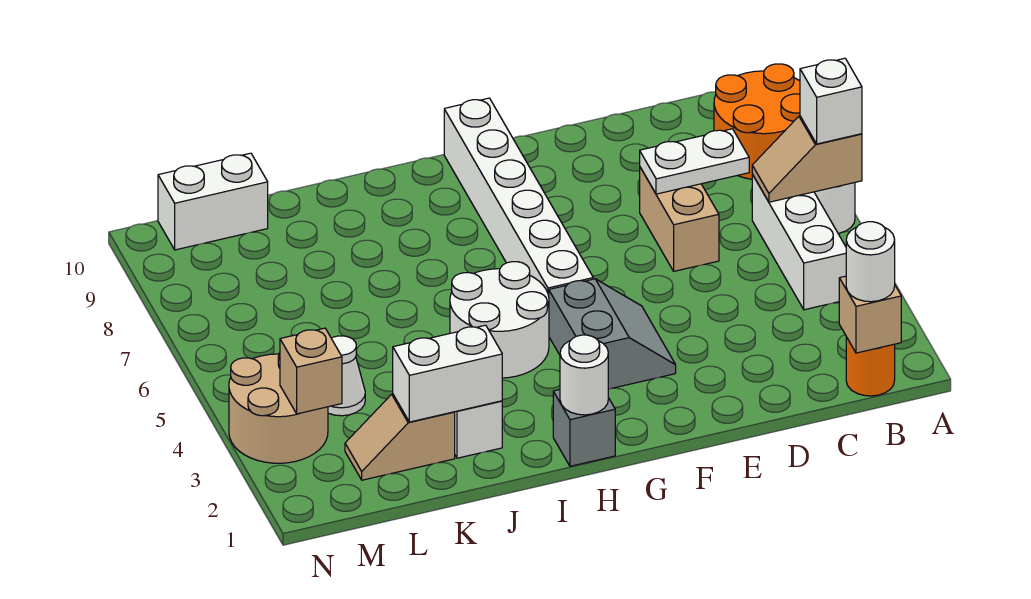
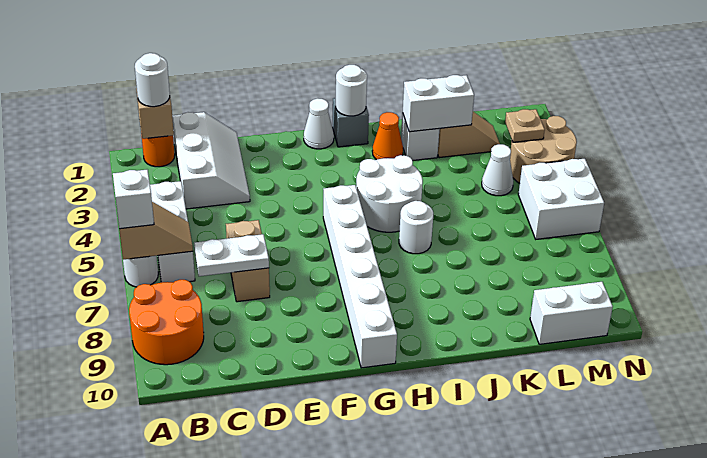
none -> white slope C1:D3 level 1 top C
grey slope F3:G4 level 1 top G -> none
none -> white cone G1 level 1
none -> orange cone I2 level 1
none -> white round brick I6 level 1
tan brick M3 level 2 -> tan plate M3 level 2
none -> white brick M5:N6 level 1

